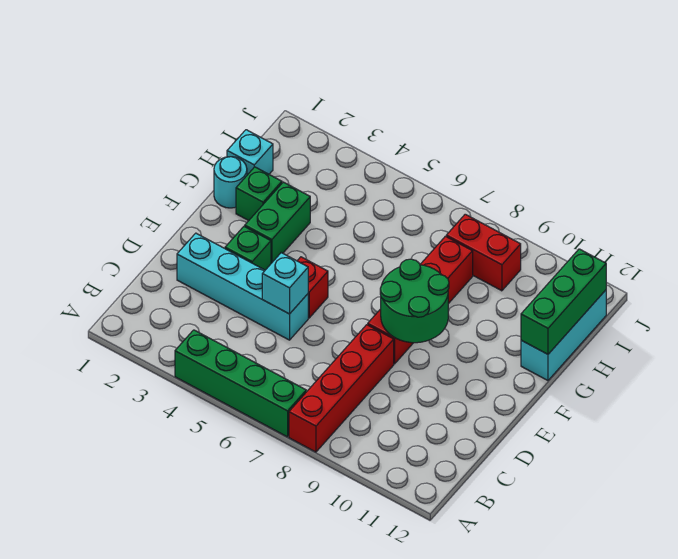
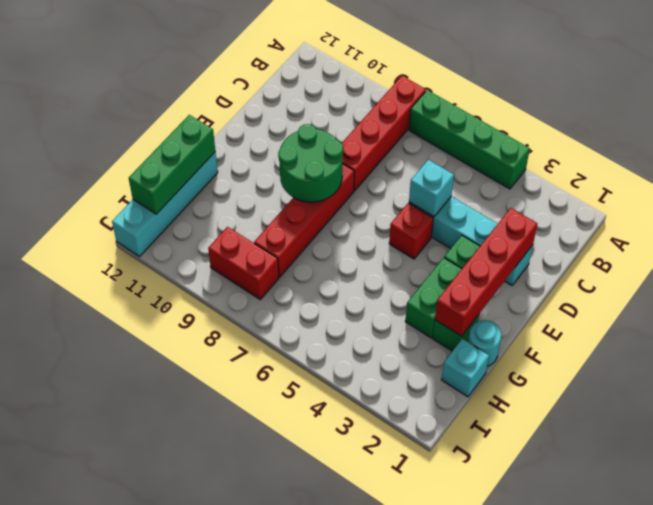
none -> red brick D2:G2 level 2
cyan brick G12:I12 level 1 -> cyan brick G12:J12 level 1

